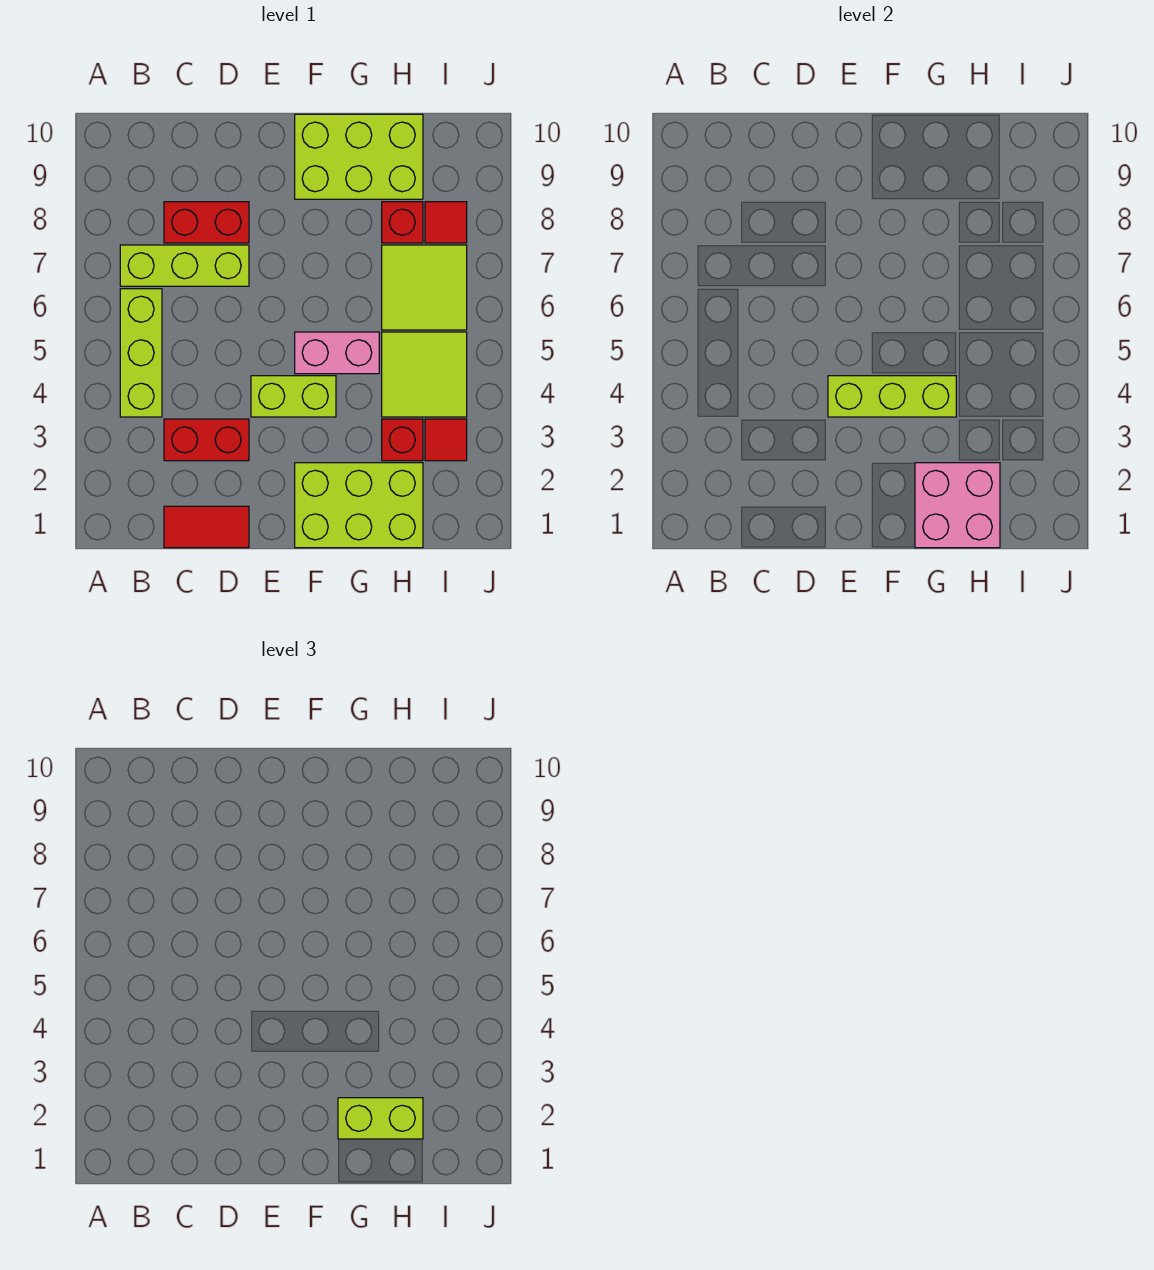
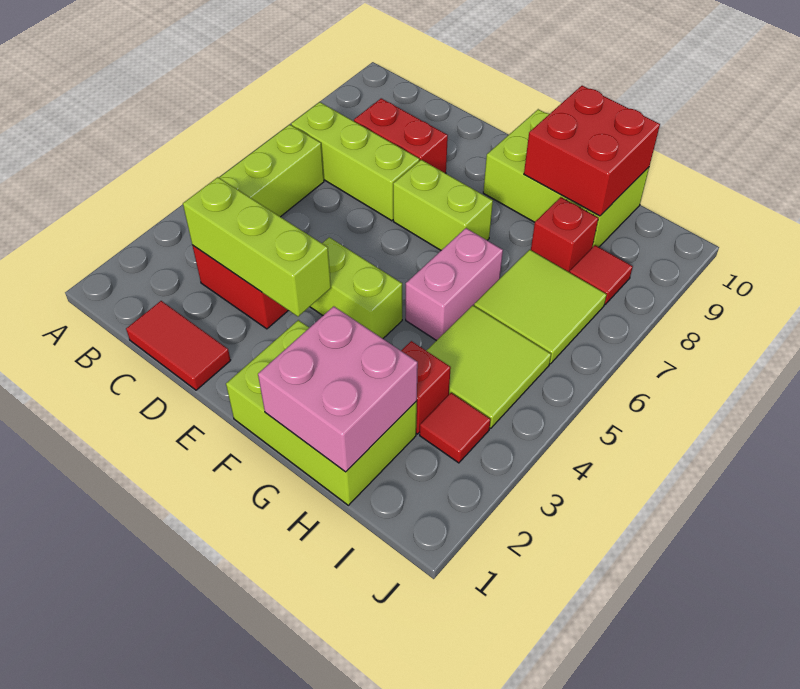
lime brick E4:G4 level 2 -> lime brick C3:E3 level 2
pink brick F5:G5 level 1 -> pink brick G5:G6 level 1
lime brick G2:H2 level 3 -> lime brick E7:F7 level 1
none -> red brick G9:H10 level 2

